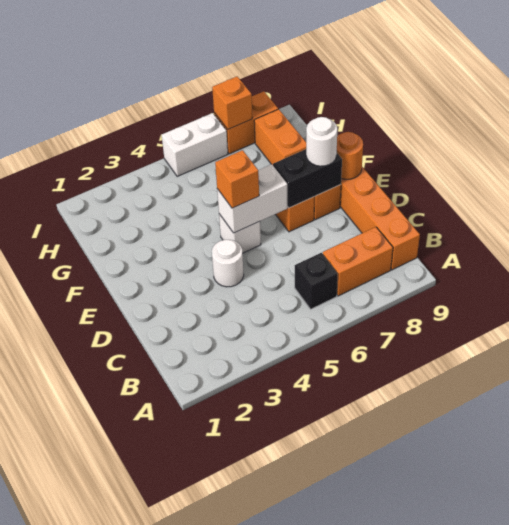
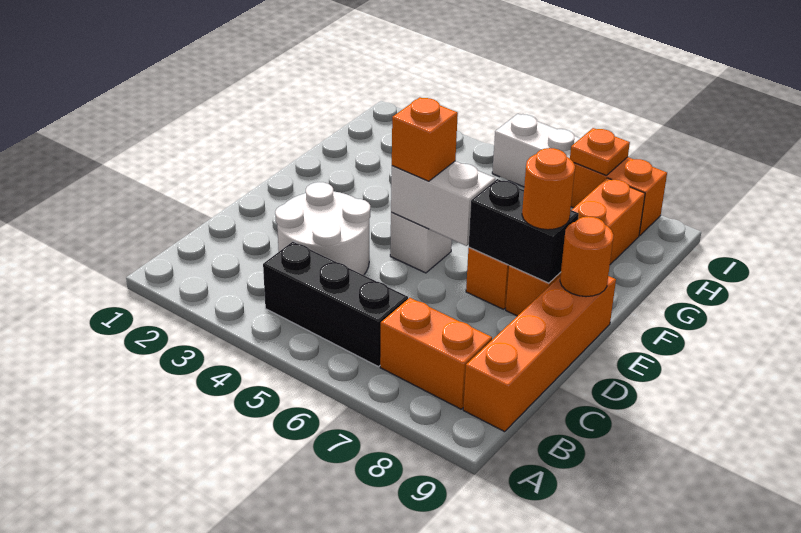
black brick B6 level 1 -> black brick B4:B6 level 1
white round brick D4 level 1 -> white round brick C3:D4 level 1
white round brick E8 level 3 -> orange round brick E8 level 3
orange brick I7 level 2 -> orange plate I7 level 2

